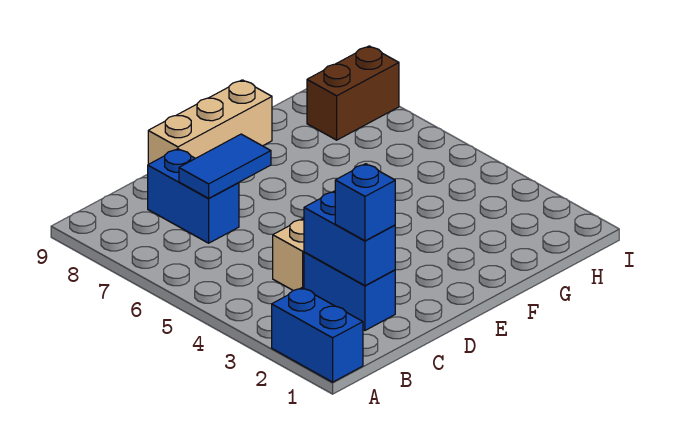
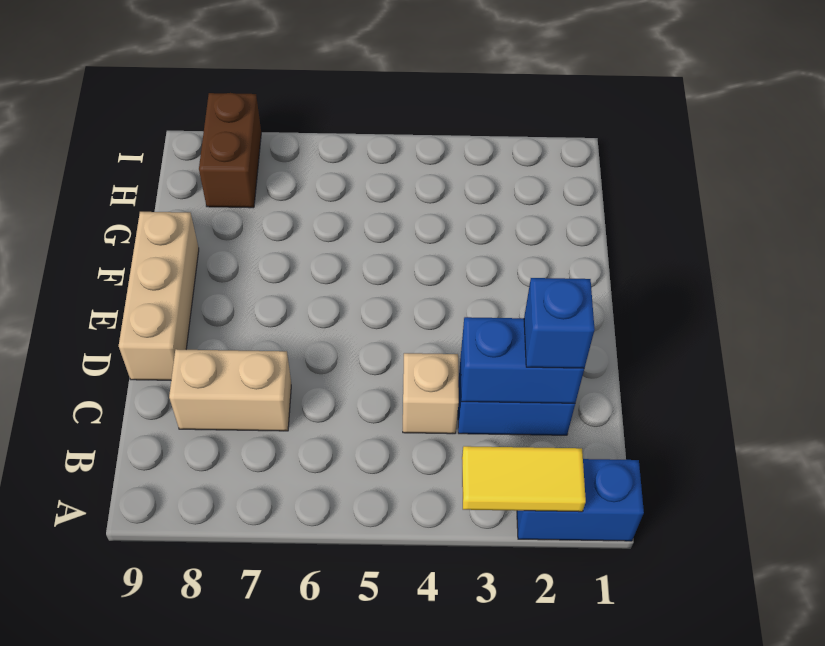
none -> yellow tile A2:A3 level 2
blue brick C7:C8 level 1 -> tan brick C7:C8 level 1
blue tile C7:D7 level 2 -> none

